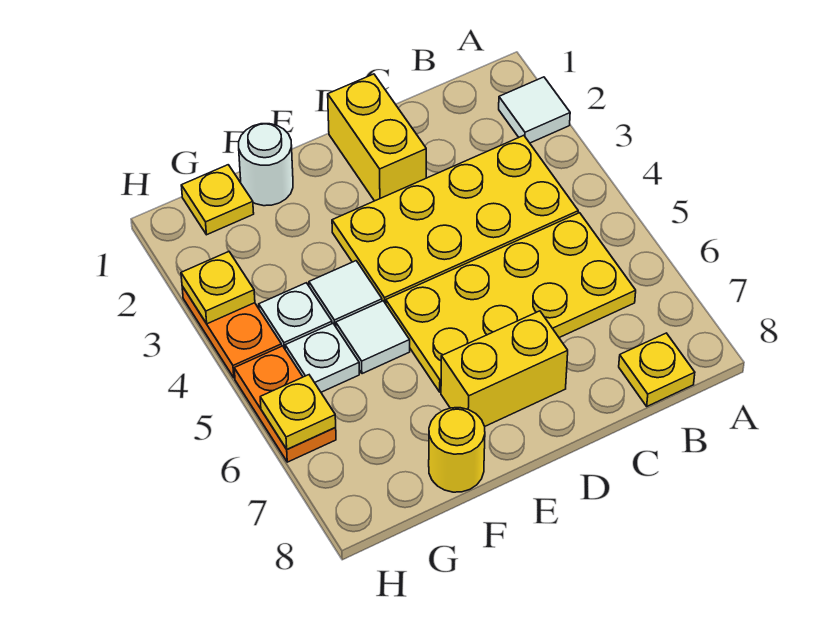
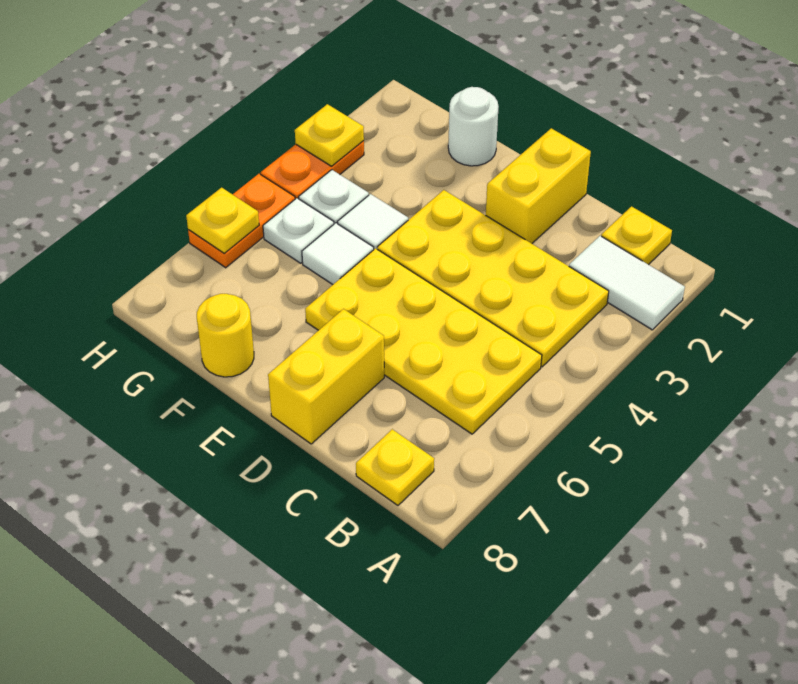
white tile A2 level 1 -> white tile A2:B2 level 1
yellow brick D7:E7 level 1 -> yellow brick D7:D8 level 1
yellow plate G1 level 1 -> yellow plate B1 level 1

